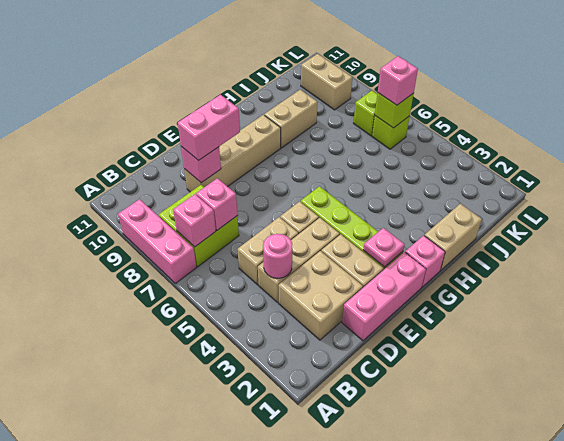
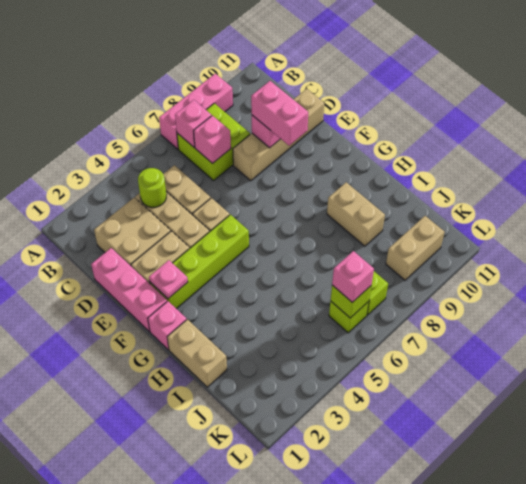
pink round brick C4 level 2 -> lime round brick C4 level 2
tan brick D9:G9 level 1 -> tan brick D8:D11 level 1

